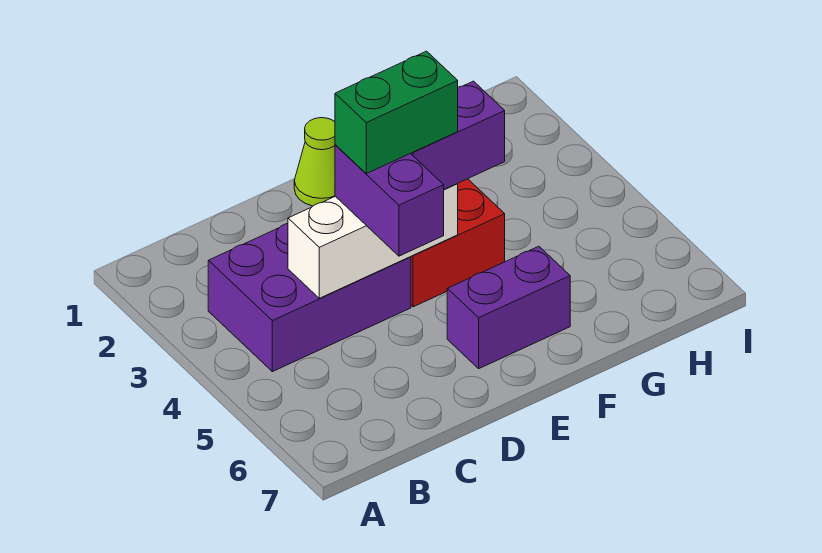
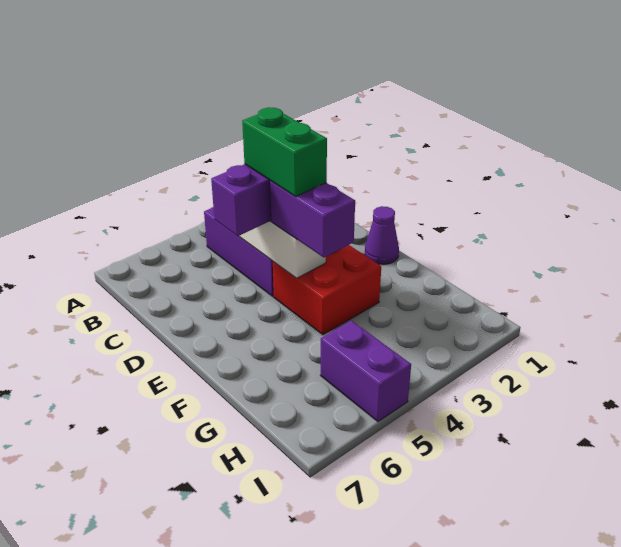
lime cone E1 level 1 -> purple cone E1 level 1
purple brick E6:F6 level 1 -> purple brick H5:I5 level 1

